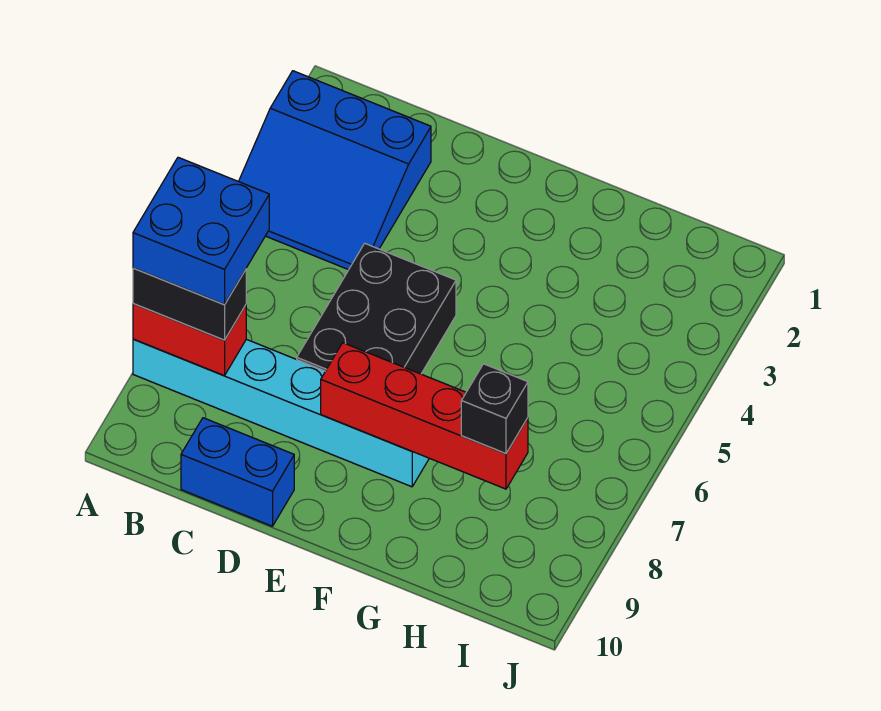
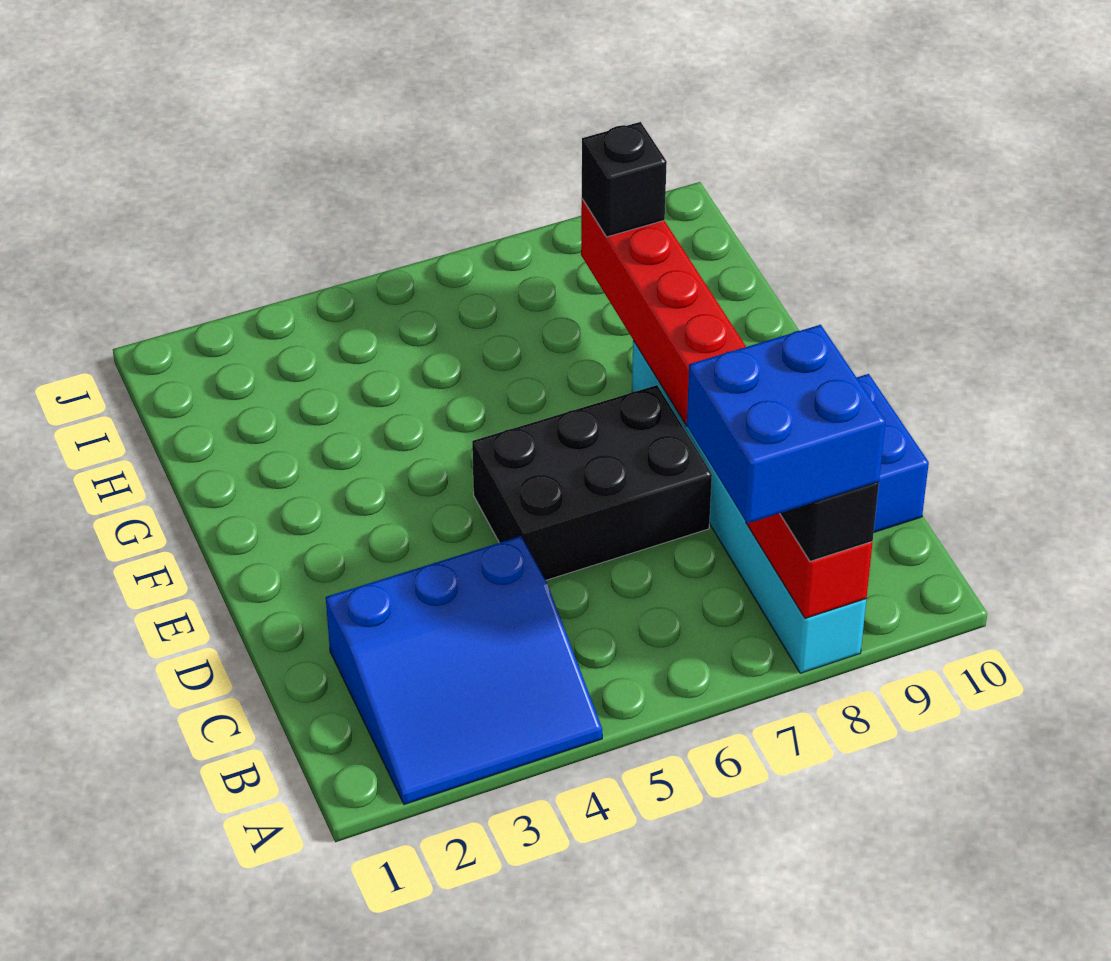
blue slope A2:C4 level 1 top 2 -> blue slope A2:C4 level 1 top C

